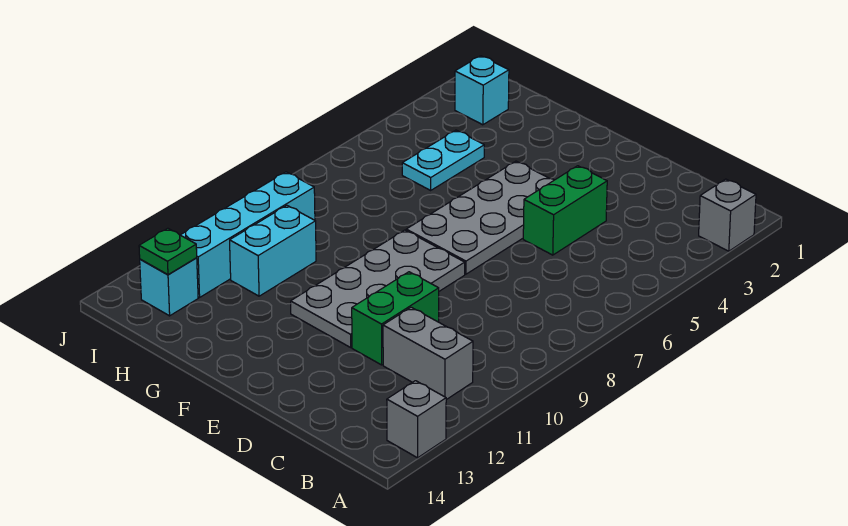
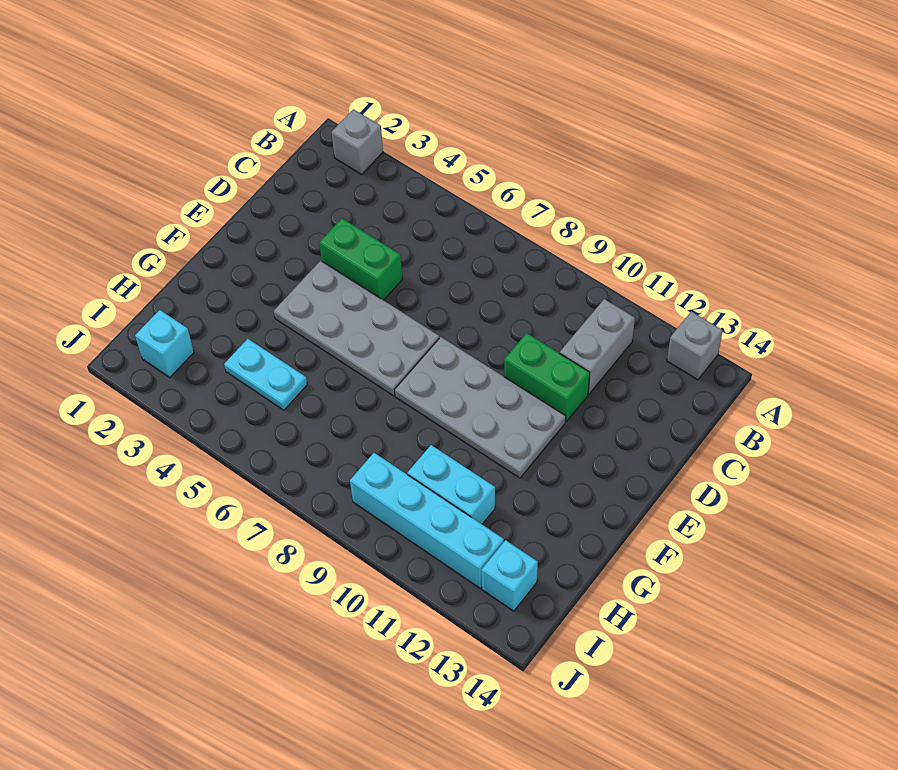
green plate I13 level 2 -> none

